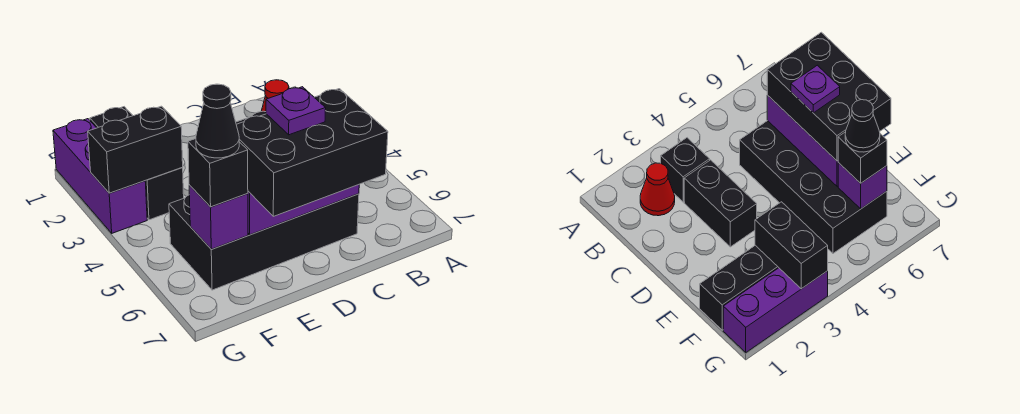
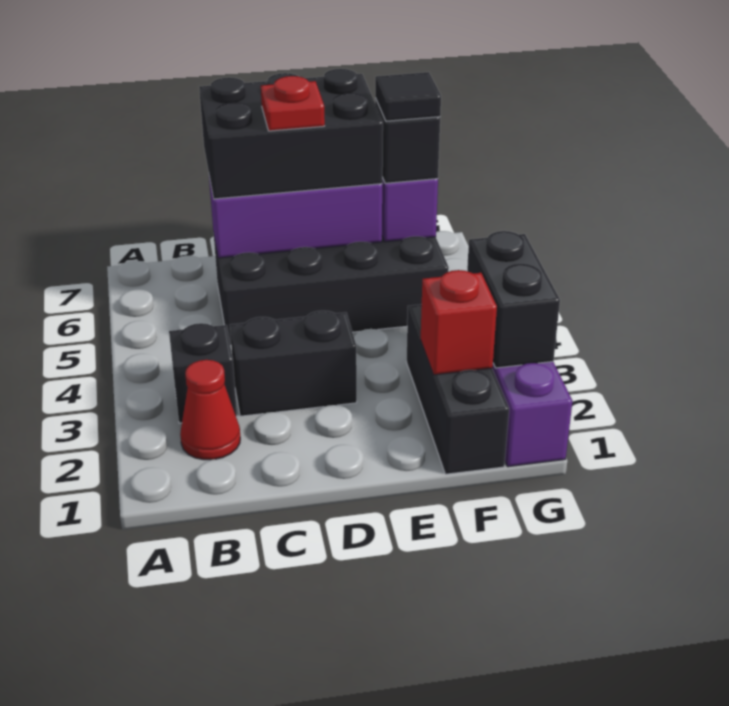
purple plate D6 level 4 -> red plate D6 level 4
none -> red brick F2 level 2
black brick F3:G3 level 2 -> black brick G2:G3 level 2
black cone F6 level 4 -> black tile F6 level 4

